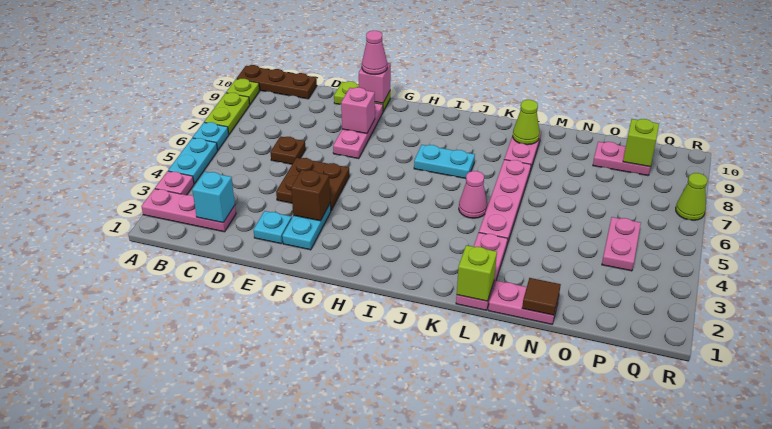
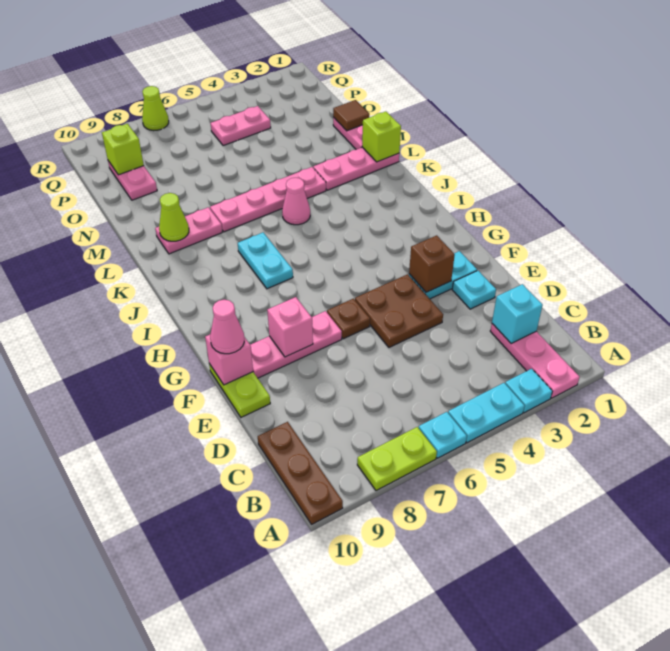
pink plate A3 level 1 -> cyan plate A3 level 1
lime plate A9 level 1 -> none
brown plate D6 level 1 -> brown plate F6 level 1

